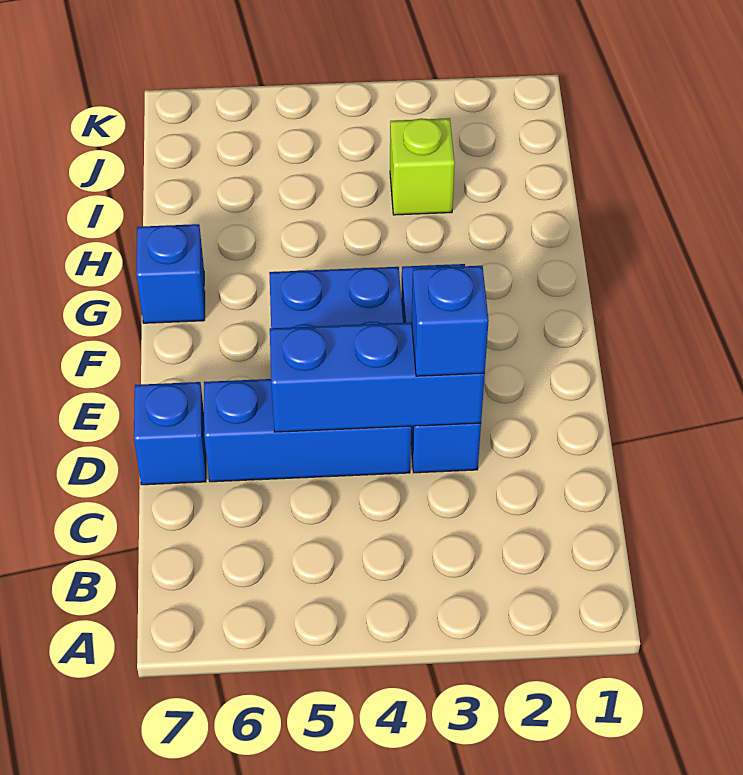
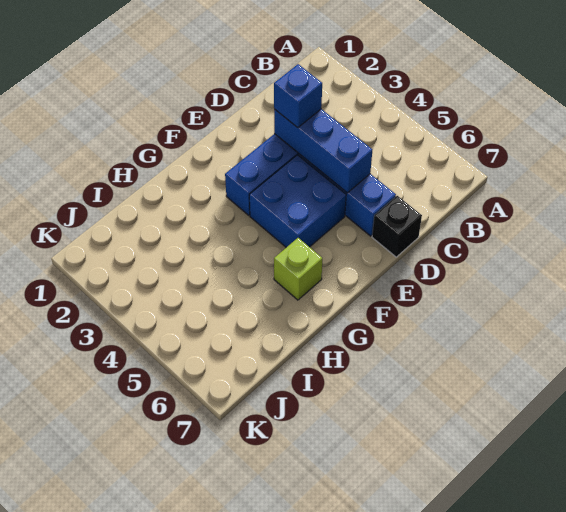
blue brick D7 level 1 -> black brick D7 level 1
blue brick G7 level 1 -> none
lime brick I3 level 1 -> lime brick G6 level 1

